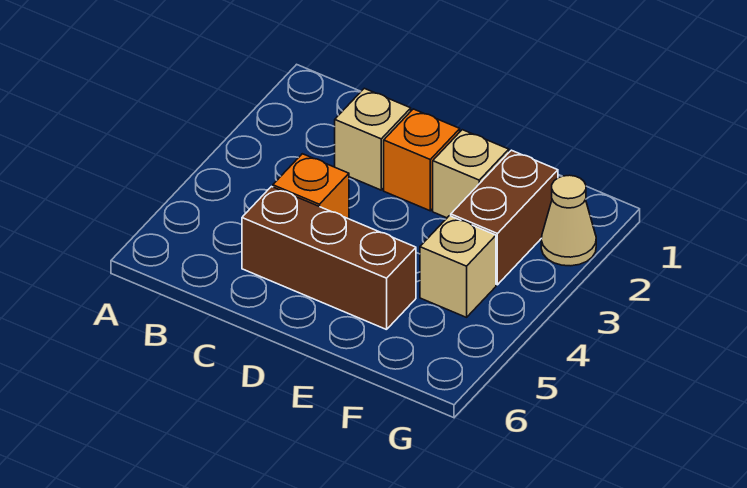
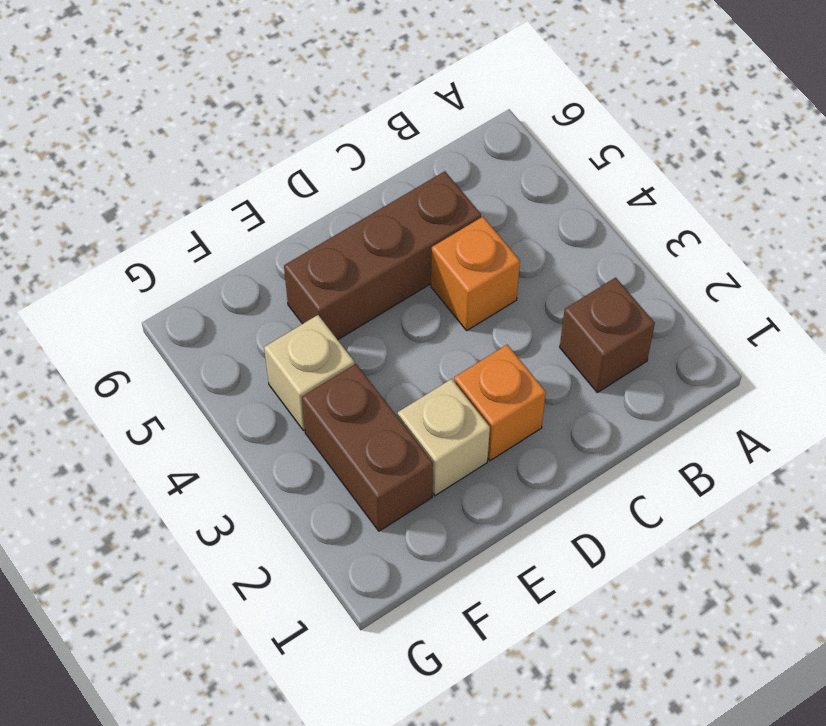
none -> brown brick B2 level 1
tan brick C2 level 1 -> none
tan cone G2 level 1 -> none

